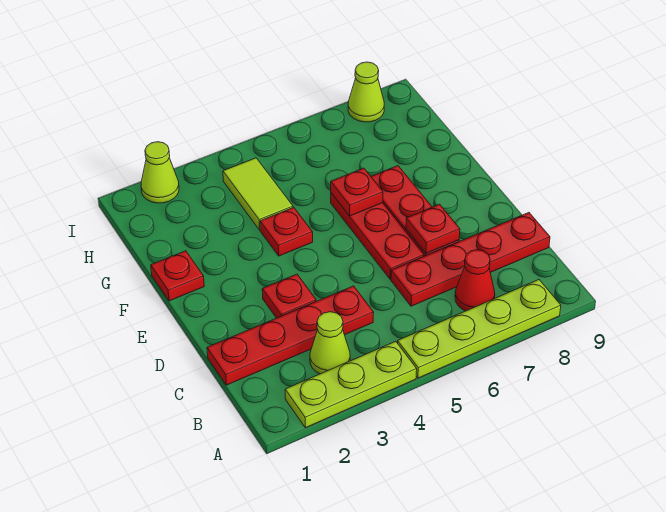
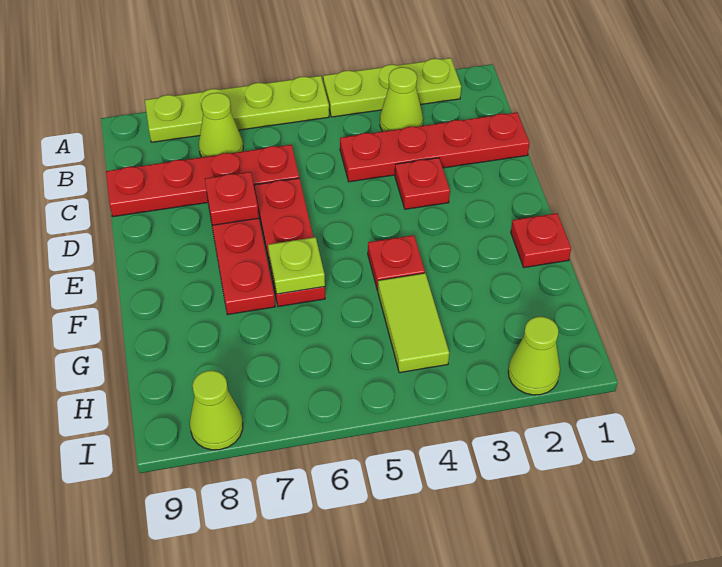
red cone B7 level 1 -> lime cone B7 level 1
red plate F6 level 2 -> lime plate F6 level 2

